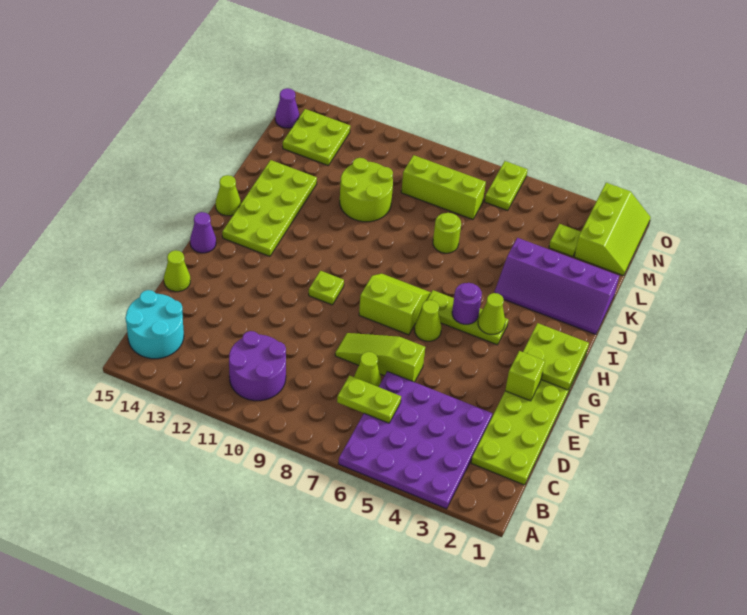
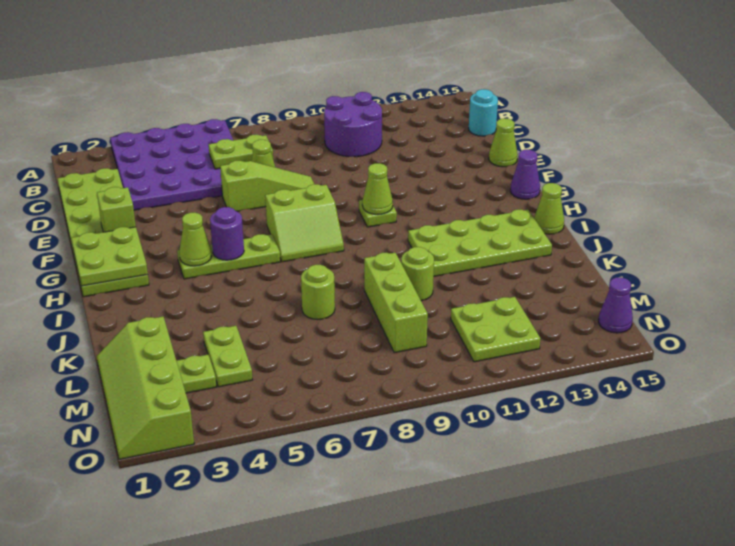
cyan round brick B14:C15 level 1 -> cyan round brick C15 level 1
lime cone G6 level 1 -> lime cone G10 level 2
lime plate H13:K14 level 1 -> lime plate I11:J14 level 1
purple slope J1:K4 level 1 top K -> none
lime round brick K10:L11 level 1 -> lime round brick K10 level 1
lime slope M1:O2 level 1 top 2 -> lime slope L1:O2 level 1 top 2
lime brick M7:M9 level 1 -> lime brick K9:M9 level 1
lime plate M13:N14 level 1 -> lime plate M11:N12 level 1
lime plate N6:O6 level 1 -> lime plate L4:M4 level 1

